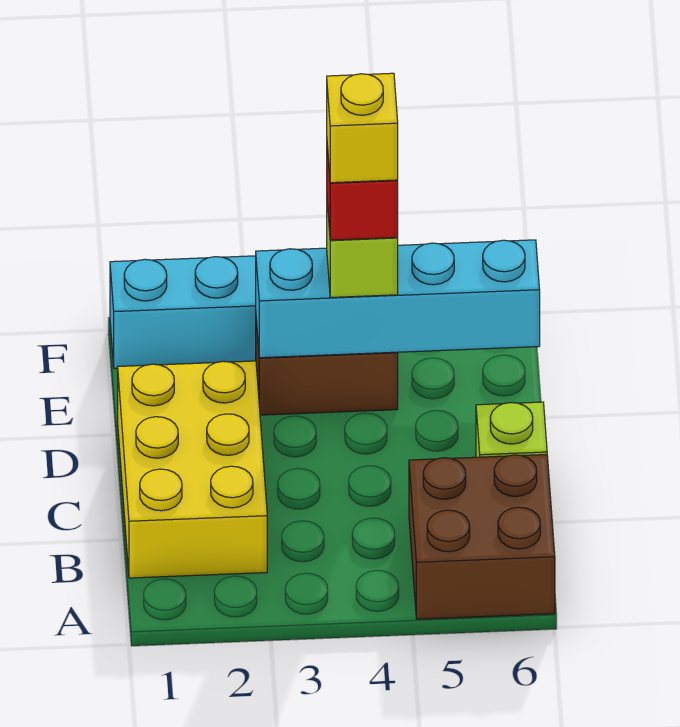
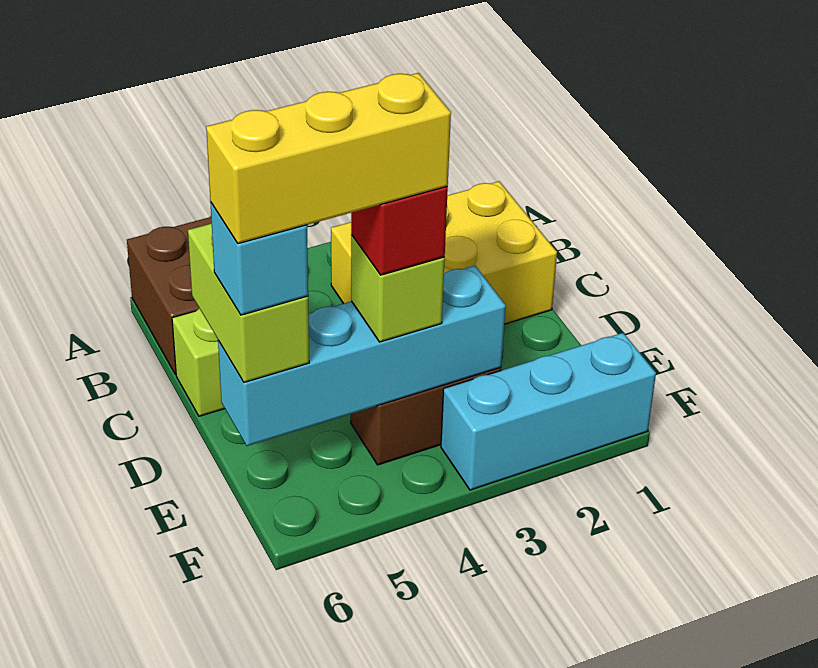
yellow brick B1:D2 level 1 -> yellow brick B1:C3 level 1
none -> lime brick D6:E6 level 3
yellow brick E4 level 5 -> yellow brick E4:E6 level 5
none -> cyan brick E6 level 4

